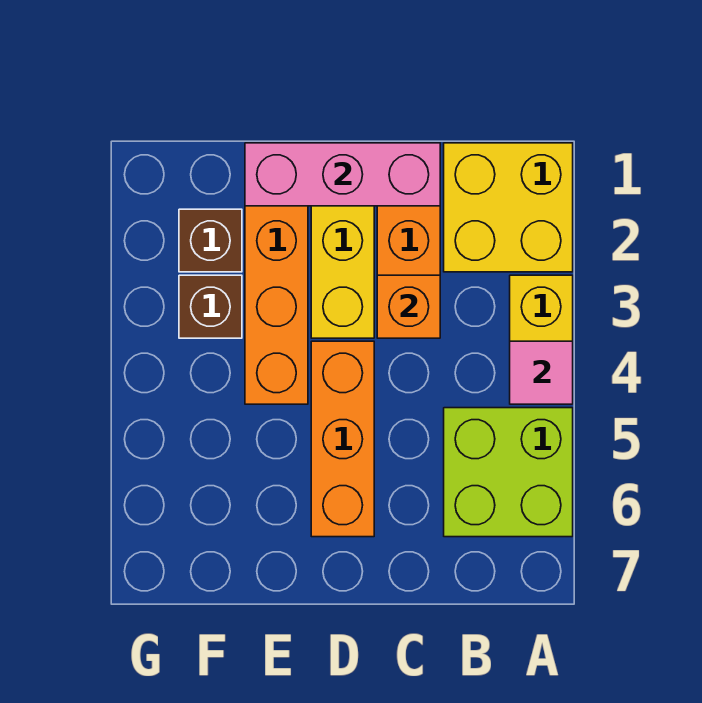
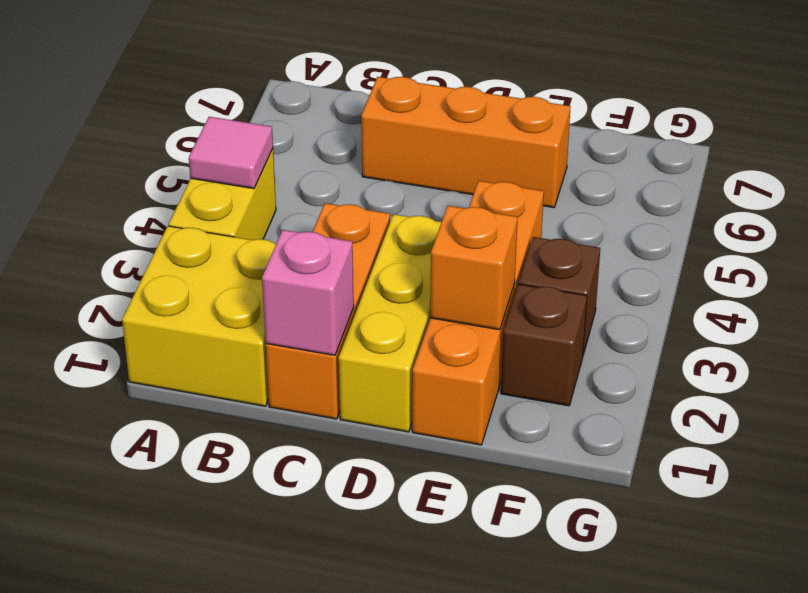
lime brick A5:B6 level 1 -> none
pink brick C1:E1 level 2 -> pink brick C1 level 2
orange brick C3 level 2 -> orange brick E2 level 2
orange brick D4:D6 level 1 -> orange brick C6:E6 level 1

